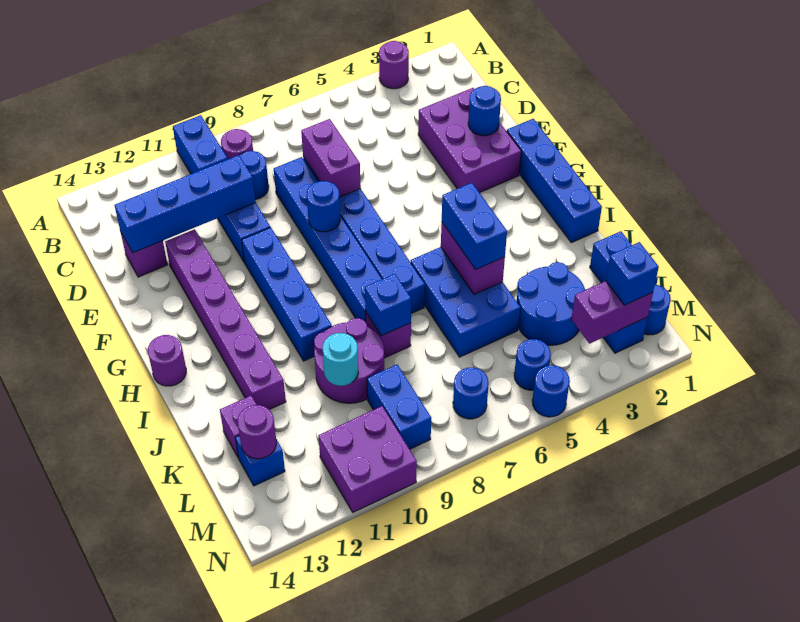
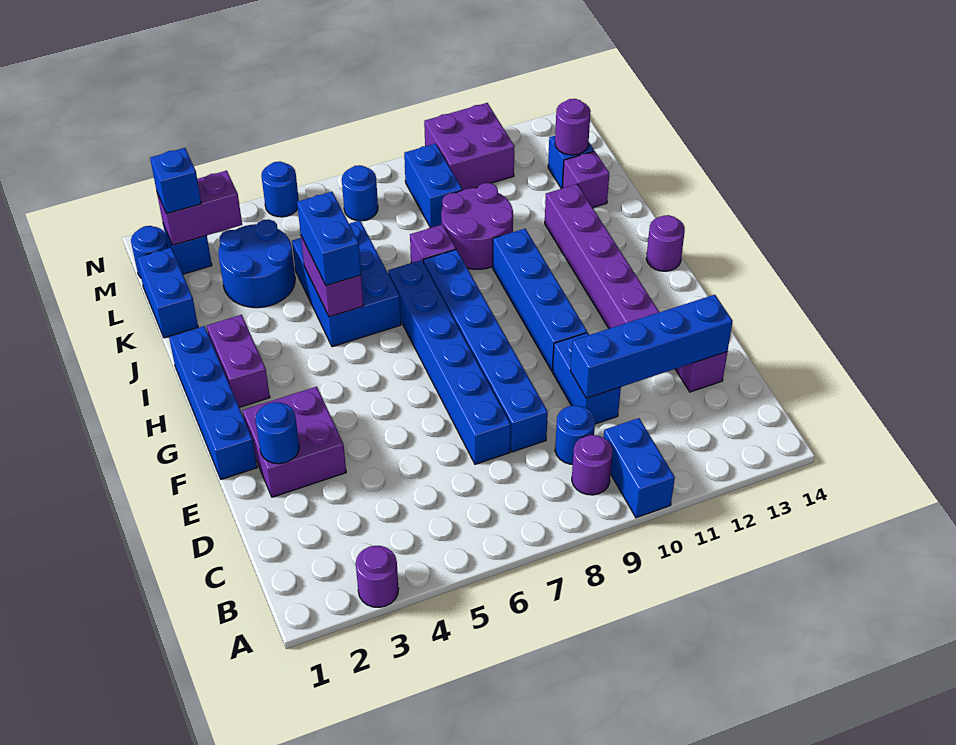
purple brick D2:F3 level 1 -> purple brick E2:F3 level 1
purple brick D7:E7 level 2 -> purple brick H2:I2 level 1
blue round brick F8 level 2 -> none
blue brick J8 level 2 -> none
cyan round brick K10 level 2 -> none
blue round brick M5 level 1 -> none

